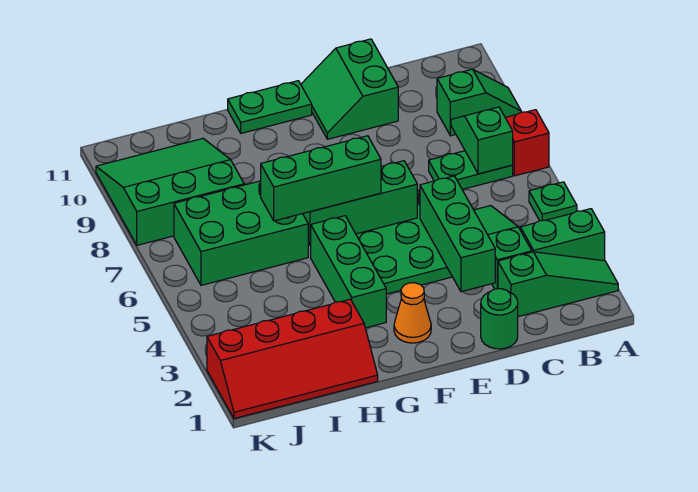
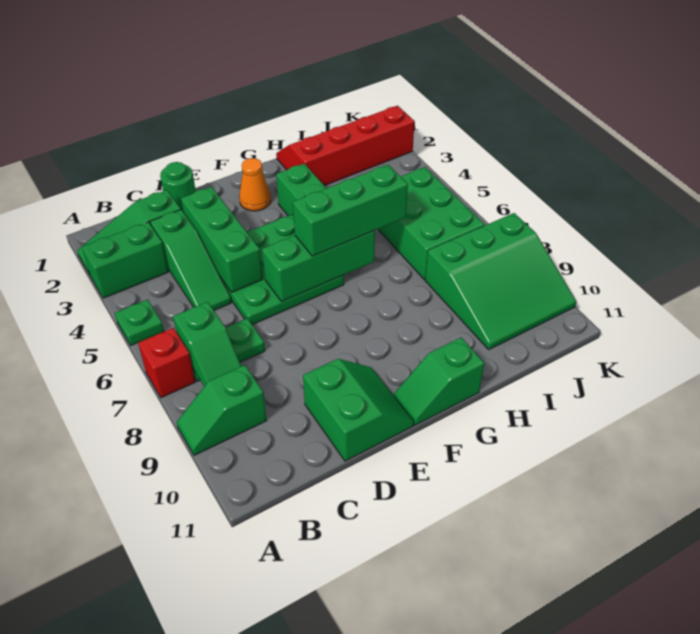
green plate F11:G11 level 1 -> green slope F11:G11 level 1 top G
green brick H6:J7 level 1 -> green brick I5:J7 level 1

